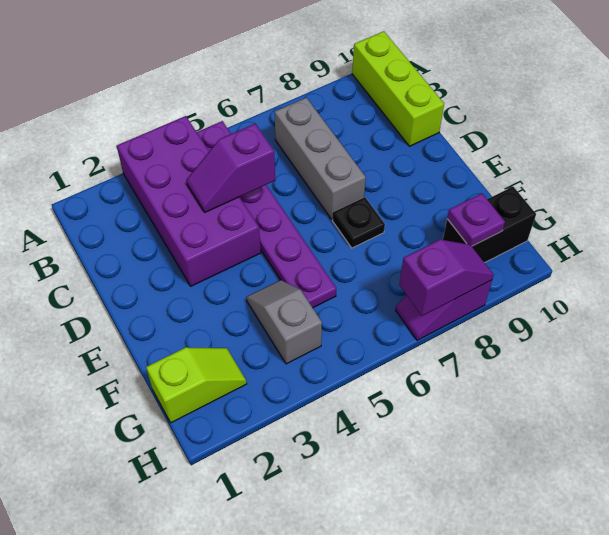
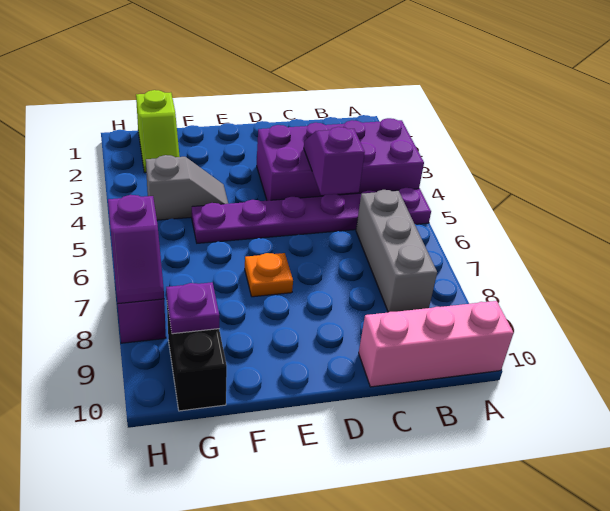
lime brick A10:C10 level 1 -> pink brick A10:C10 level 1
grey brick B7:D7 level 1 -> grey brick B6:B8 level 1
black plate E7 level 1 -> orange plate E7 level 1

